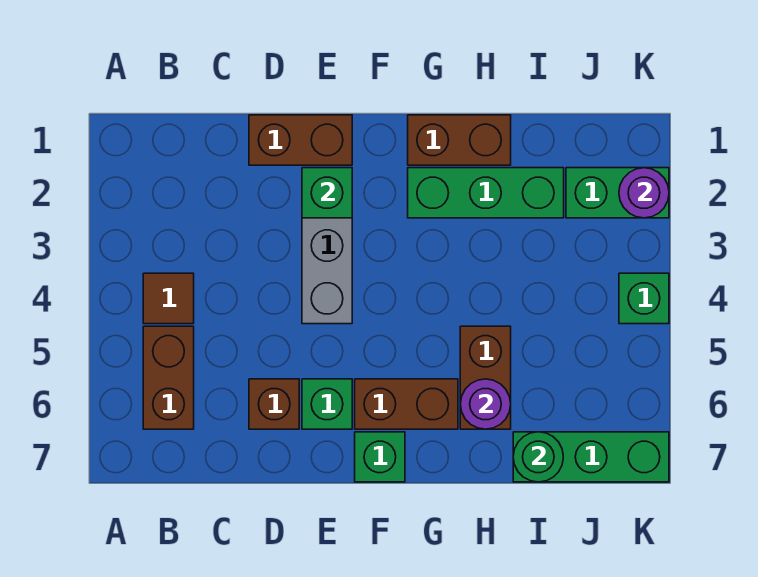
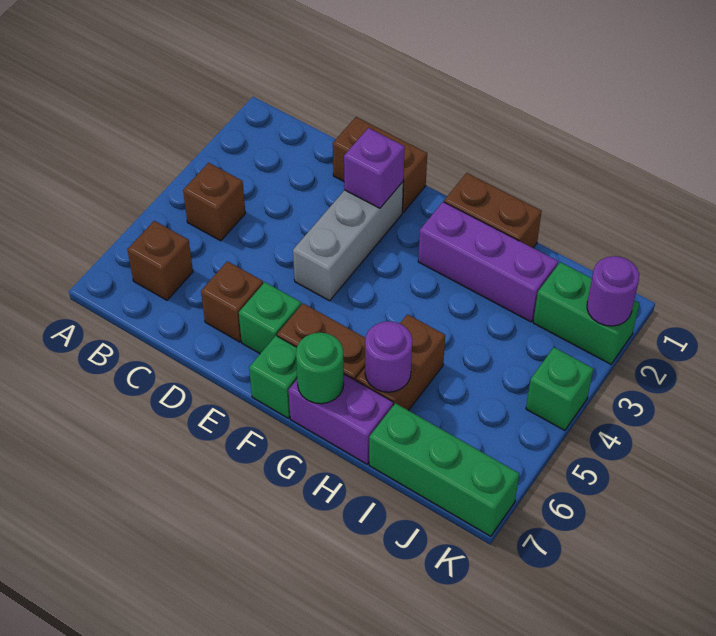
brown tile B4 level 1 -> brown brick B4 level 1
brown brick B5:B6 level 1 -> brown brick B6 level 1
green brick E2 level 2 -> purple brick E2 level 2
green brick G2:I2 level 1 -> purple brick G2:I2 level 1
none -> purple brick G7:H7 level 1
green round brick I7 level 2 -> green round brick G7 level 2

